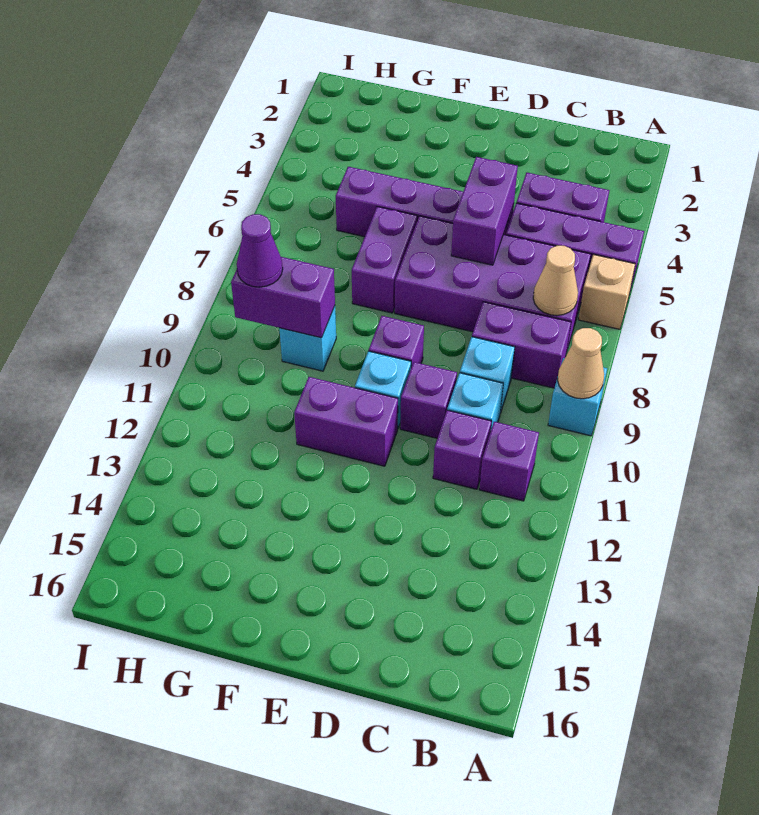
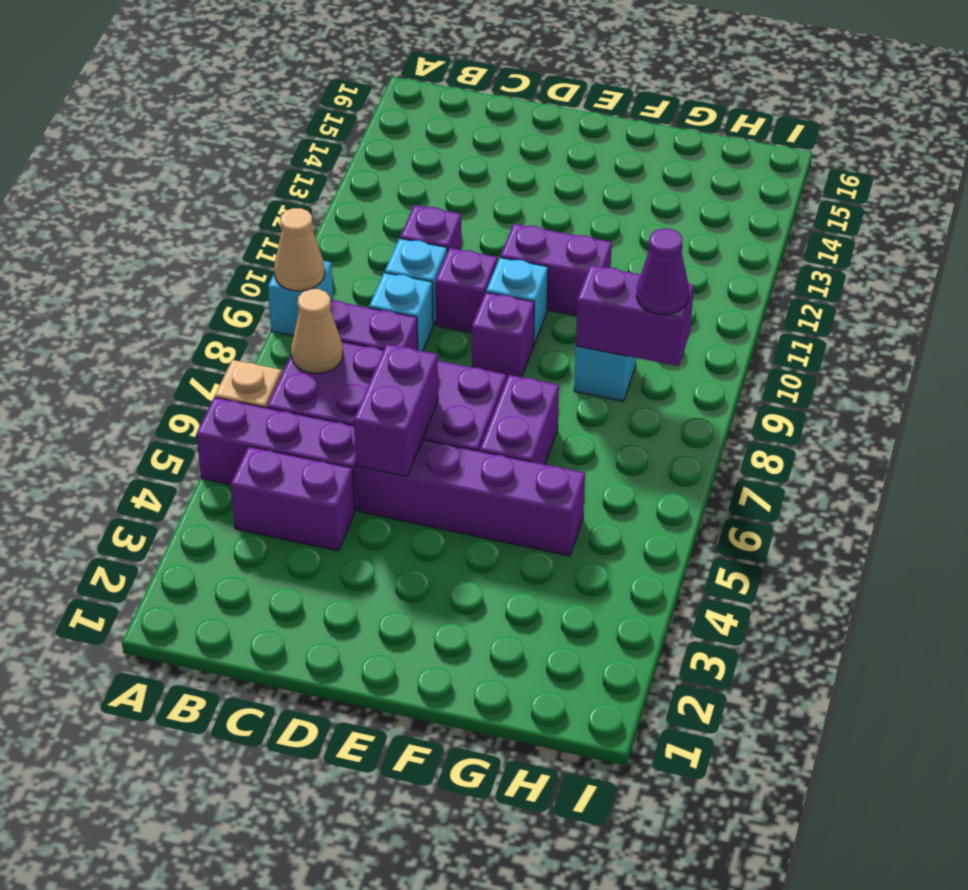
purple brick B11 level 1 -> none

